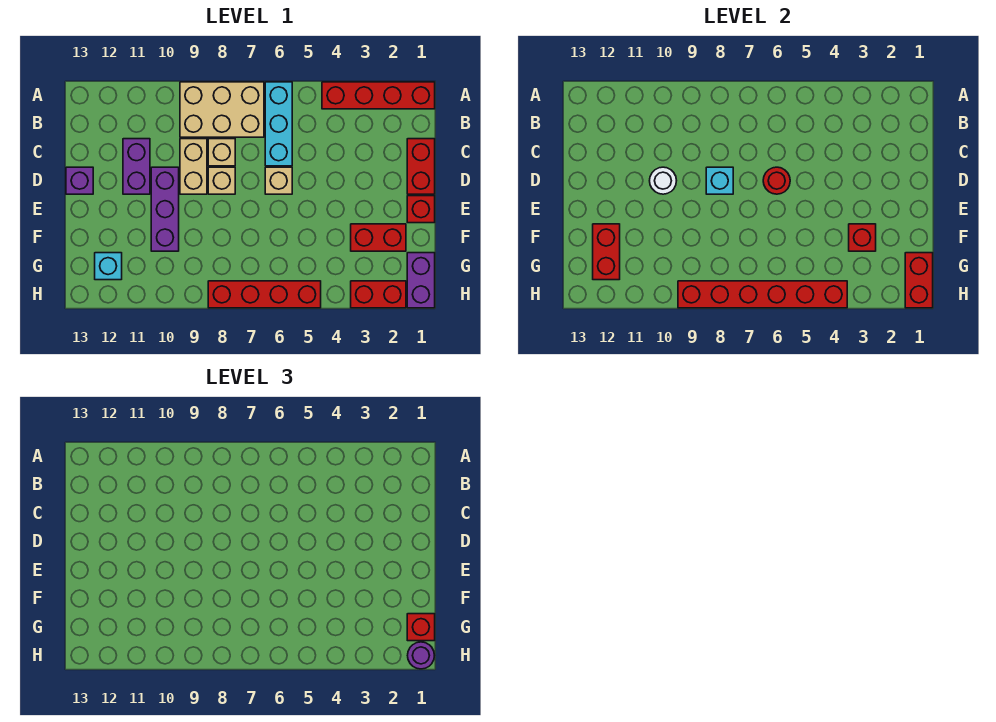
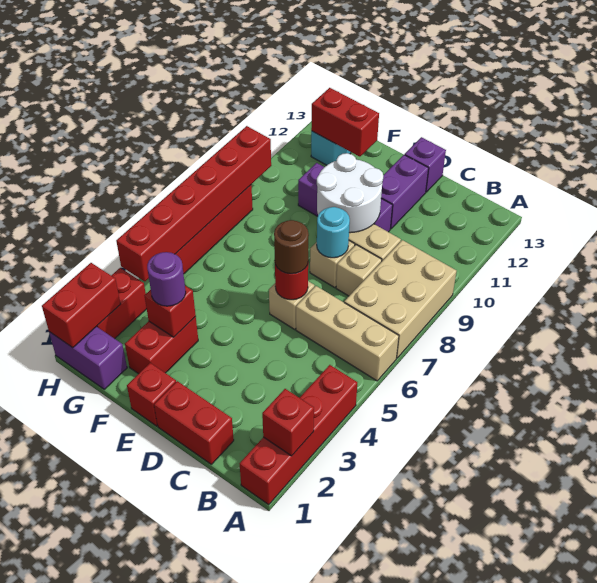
cyan brick A6:C6 level 1 -> tan brick A6:C6 level 1
purple brick C11:D11 level 1 -> purple brick D11:D12 level 1
none -> brown round brick D6 level 3
cyan brick D8 level 2 -> cyan round brick D8 level 2
white round brick D10 level 2 -> white round brick D9:E10 level 2
red brick G1:H1 level 2 -> red brick H1:H2 level 2
red brick G1 level 3 -> red brick A2 level 2
purple round brick H1 level 3 -> purple round brick F3 level 3

